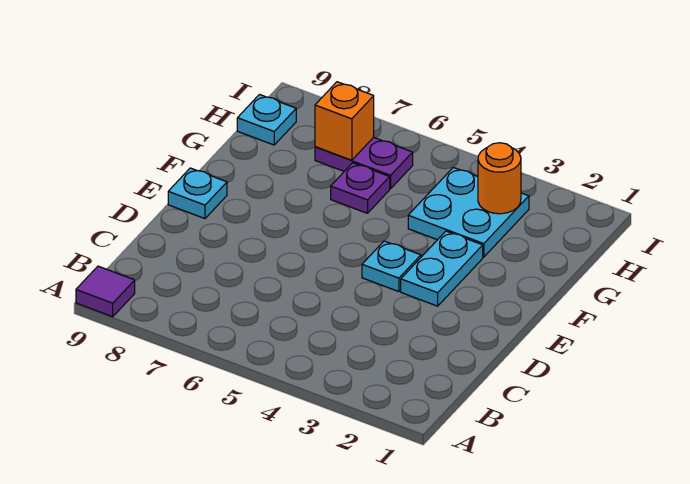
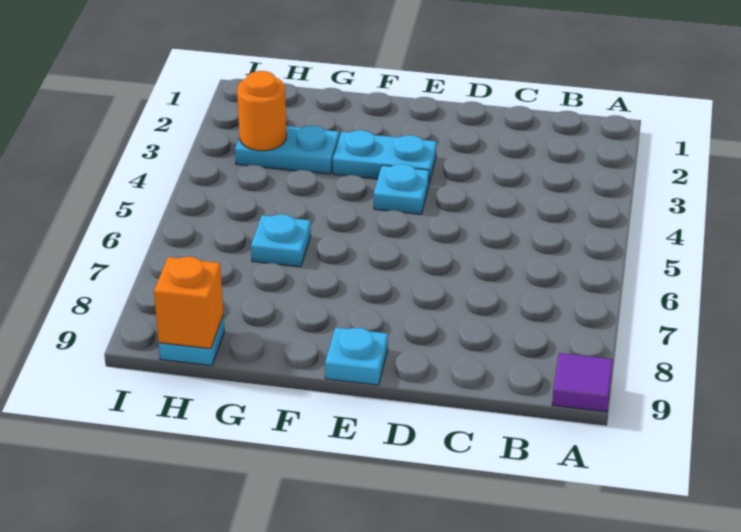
cyan plate G3:H4 level 1 -> cyan plate G3:H3 level 1
purple plate G6 level 1 -> cyan plate G6 level 1
purple plate H6:H7 level 1 -> none
orange brick H7 level 2 -> orange brick H9 level 2

